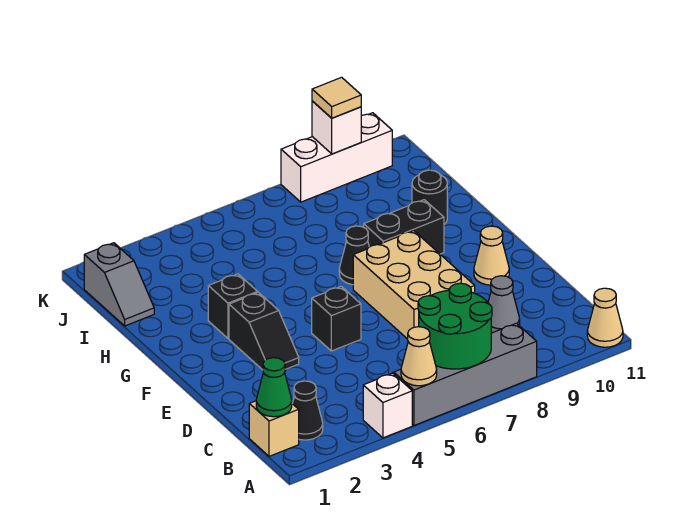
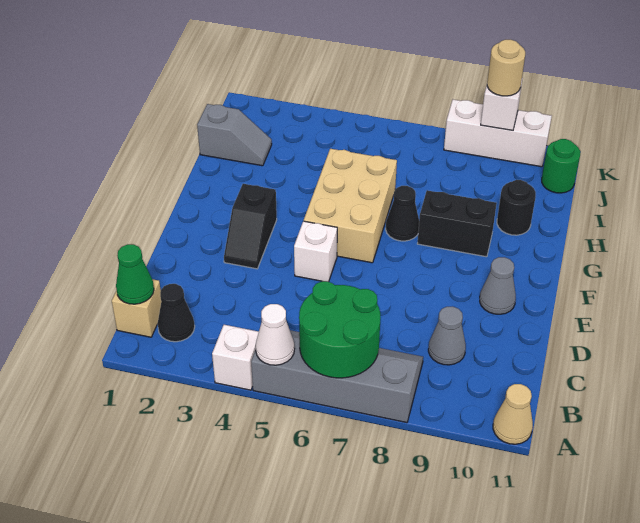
tan cone A5 level 2 -> white cone A5 level 2
tan brick D7:F8 level 1 -> tan brick F5:H6 level 1
black brick E5 level 1 -> white brick E5 level 1
tan cone E10 level 1 -> grey cone E10 level 1
black brick G3 level 1 -> none
grey slope I1:J1 level 1 top J -> grey slope I1:I2 level 1 top 1
none -> green round brick J11 level 1
tan tile K9 level 3 -> tan round brick K9 level 3

